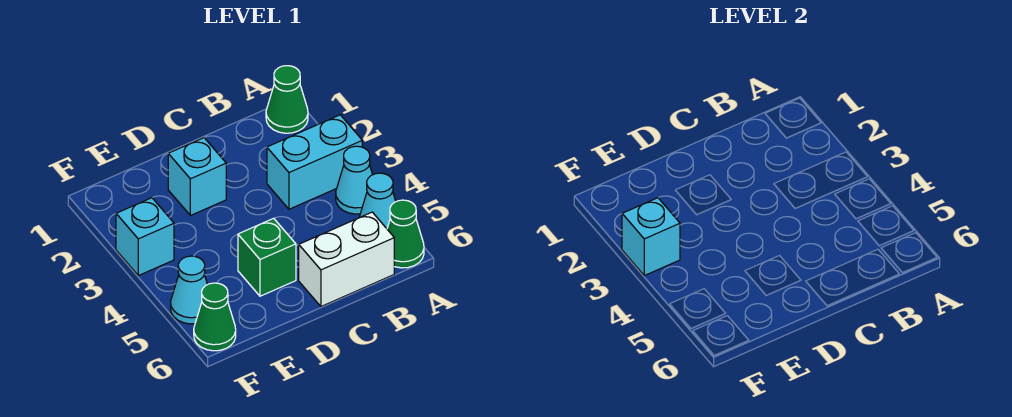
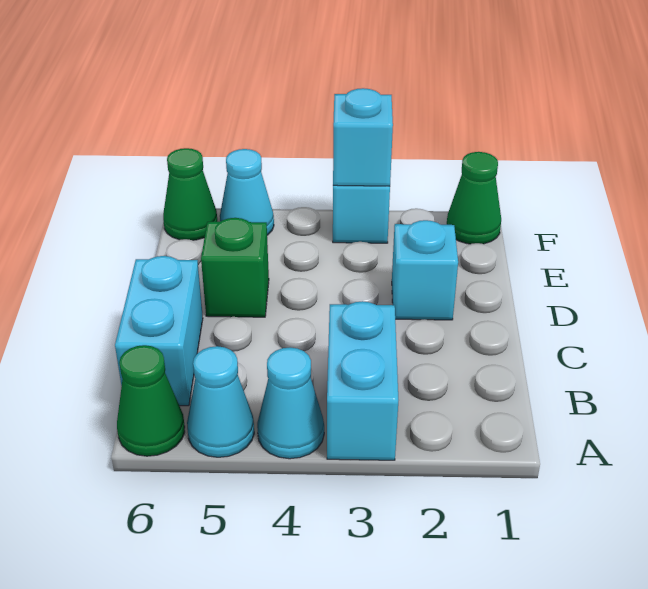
green cone A1 level 1 -> green cone F1 level 1
white brick B6:C6 level 1 -> cyan brick B6:C6 level 1

